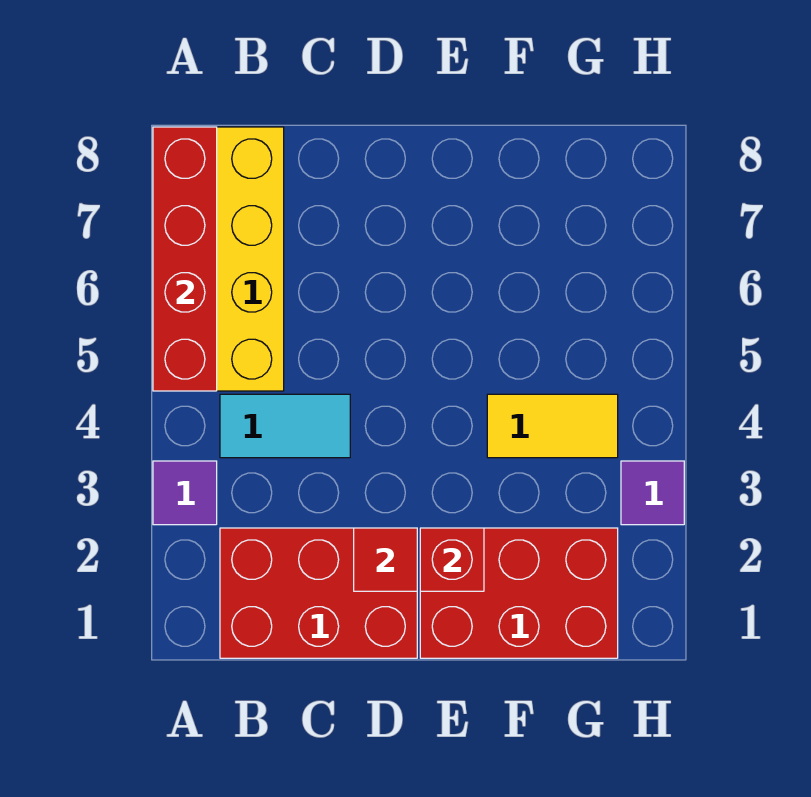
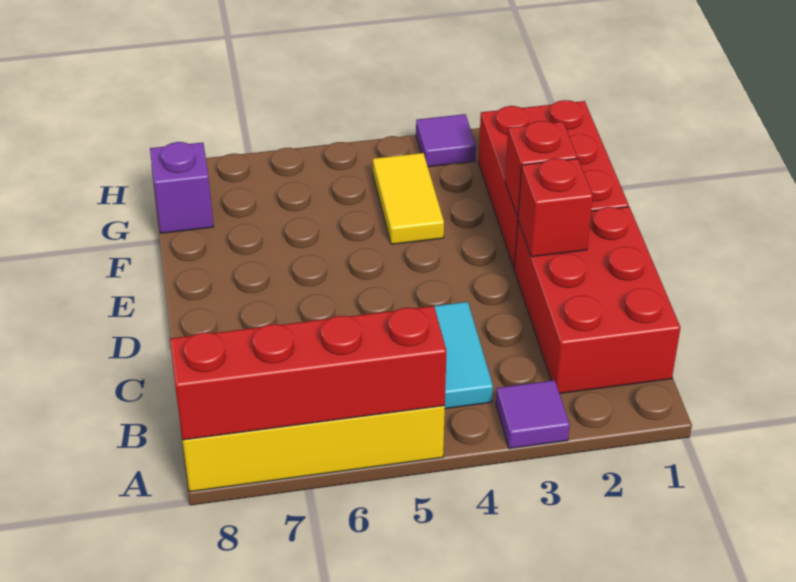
red tile D2 level 2 -> red brick D2 level 2
none -> purple brick G8 level 1

